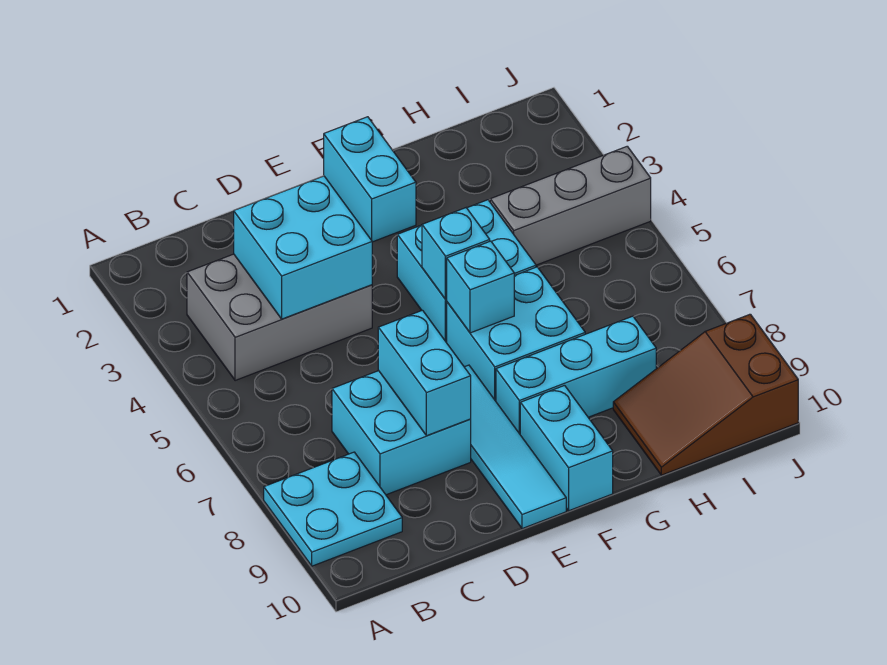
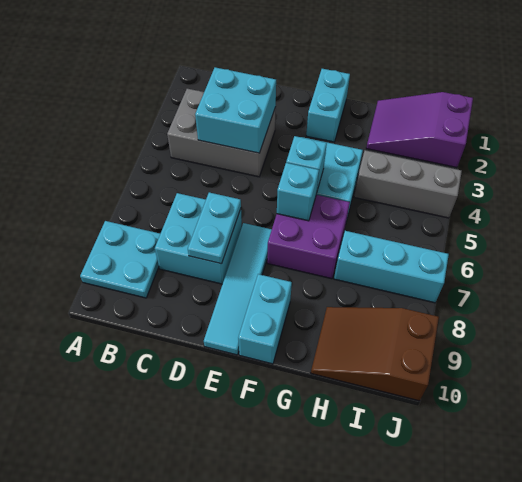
cyan brick D7:D8 level 2 -> cyan plate D7:D8 level 2
cyan brick F6:G7 level 1 -> purple brick F6:G7 level 1
cyan brick F8:H8 level 1 -> cyan brick H7:J7 level 1
none -> purple slope H1:J2 level 1 top J

